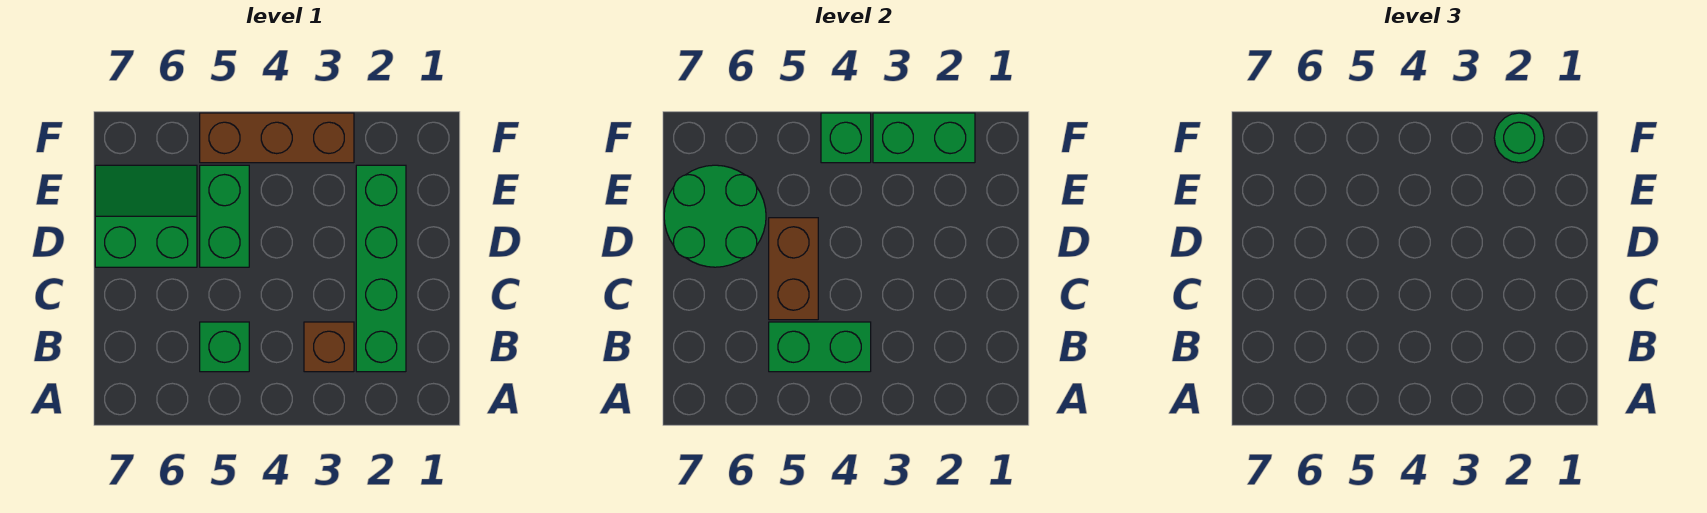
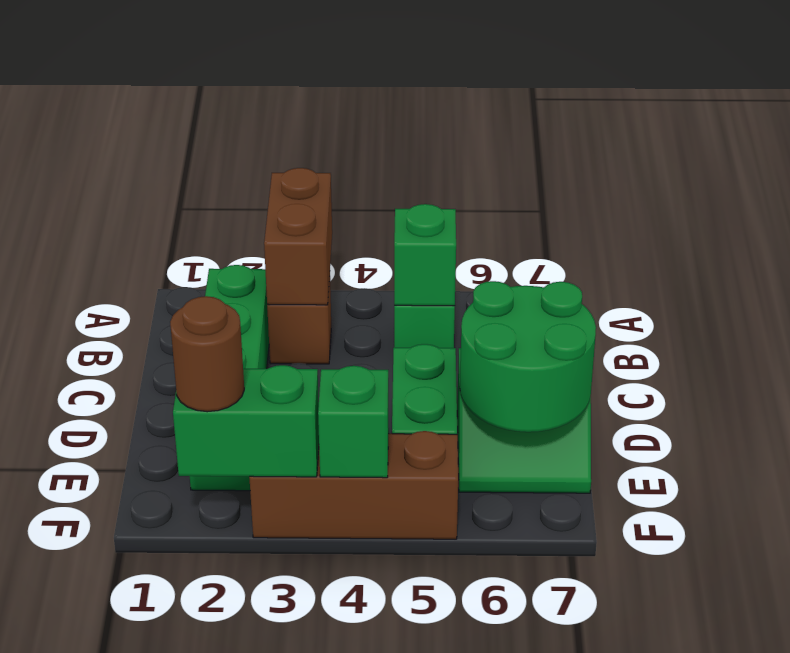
green brick B4:B5 level 2 -> green brick B5 level 2
brown brick C5:D5 level 2 -> brown brick A3:B3 level 2
green round brick F2 level 3 -> brown round brick F2 level 3

